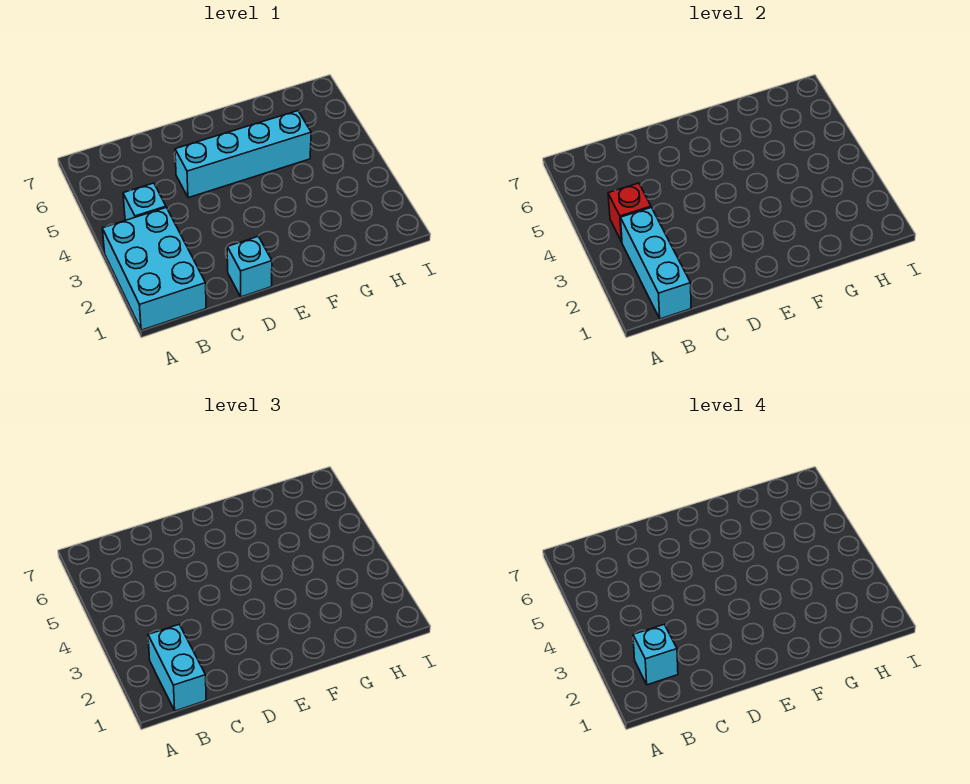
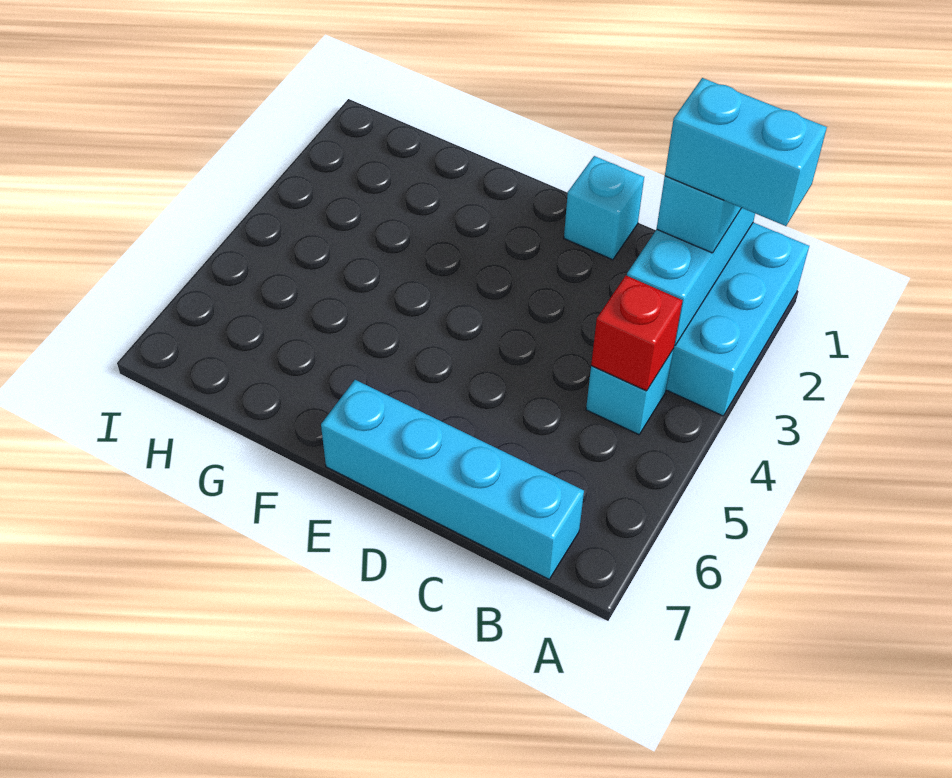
cyan brick B2 level 4 -> cyan brick A2:B2 level 4
cyan brick D5:G5 level 1 -> cyan brick B7:E7 level 1

